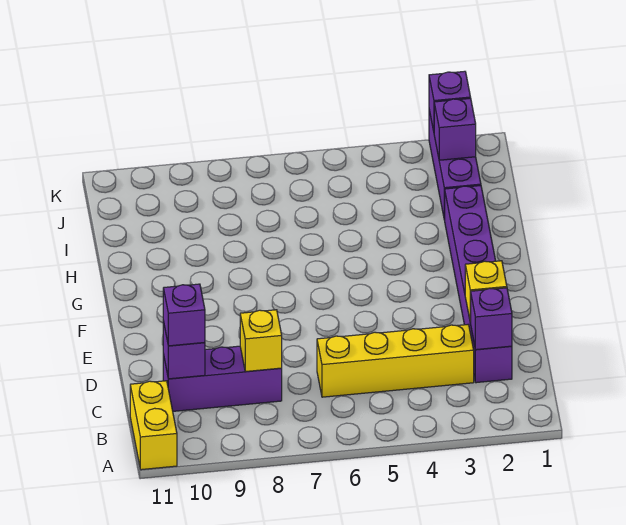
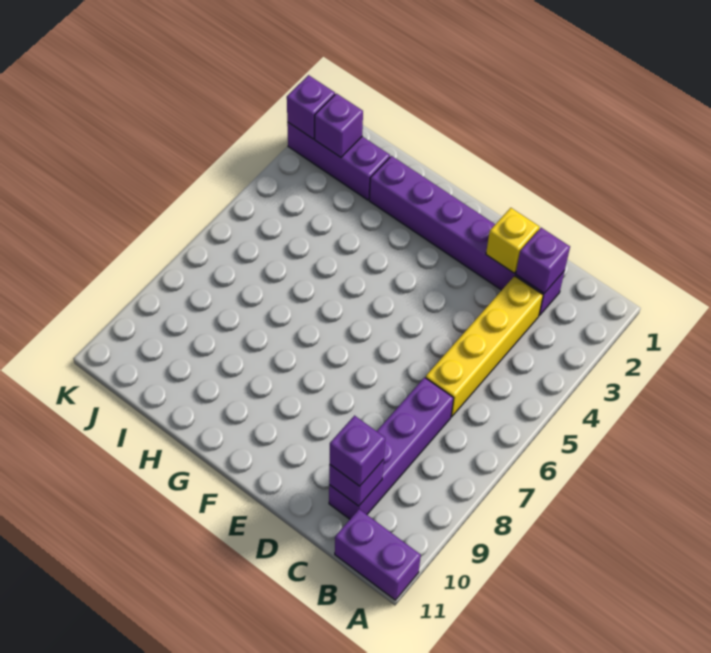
yellow brick A11:B11 level 1 -> purple brick A11:B11 level 1
purple brick C8:C10 level 1 -> purple brick C7:C10 level 1
yellow brick C8 level 2 -> none

